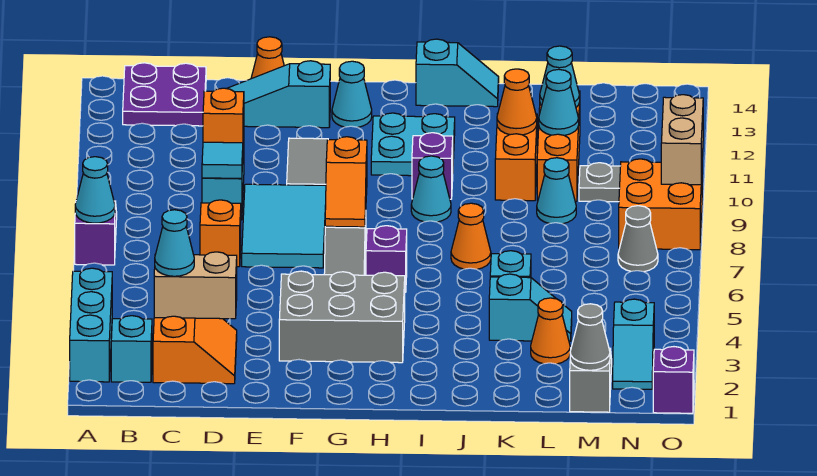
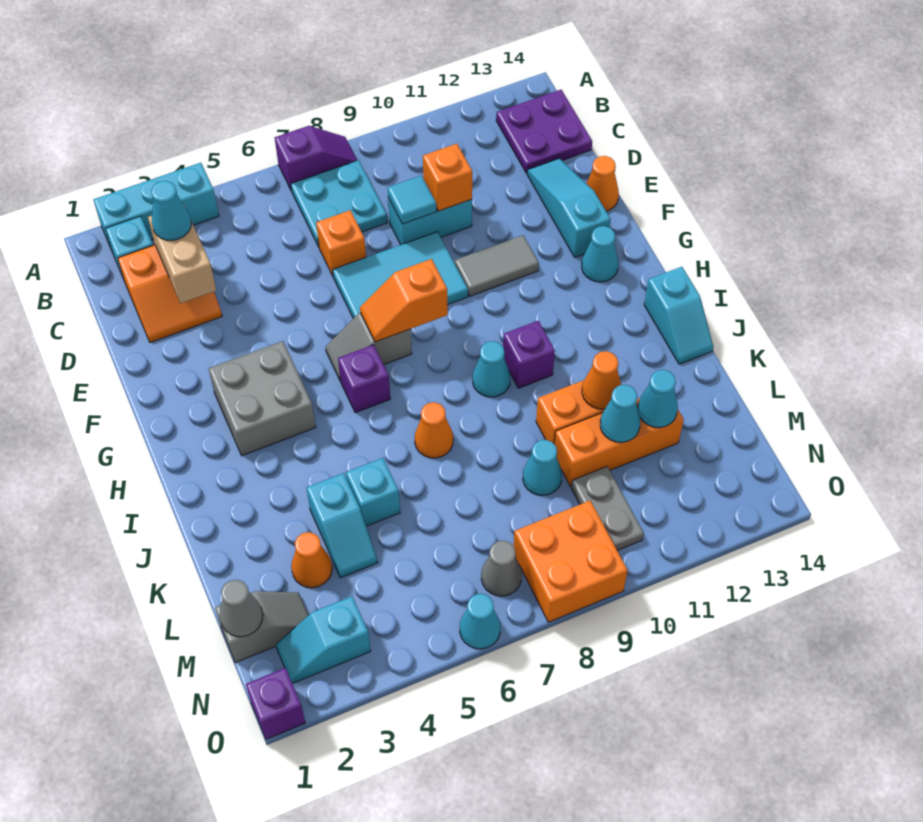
cyan cone A7 level 2 -> cyan cone O6 level 1
grey brick F3:H4 level 1 -> grey brick G3:H4 level 1
cyan plate H11:I12 level 1 -> cyan plate B7:C8 level 1
tan brick O9:O10 level 2 -> none

